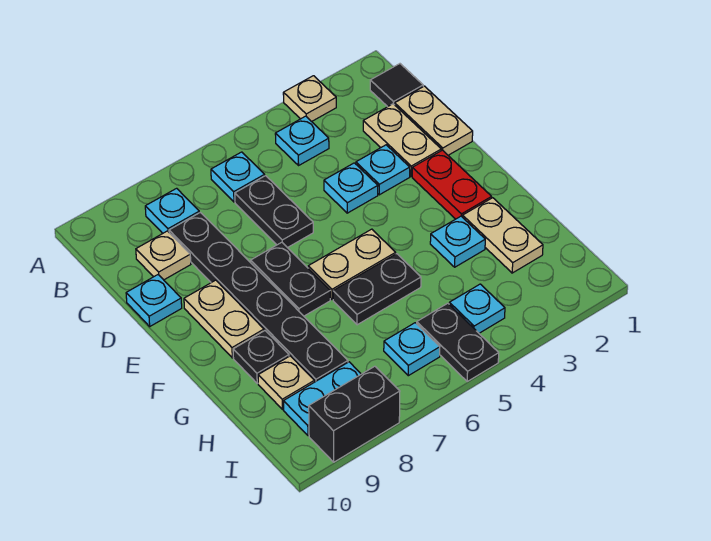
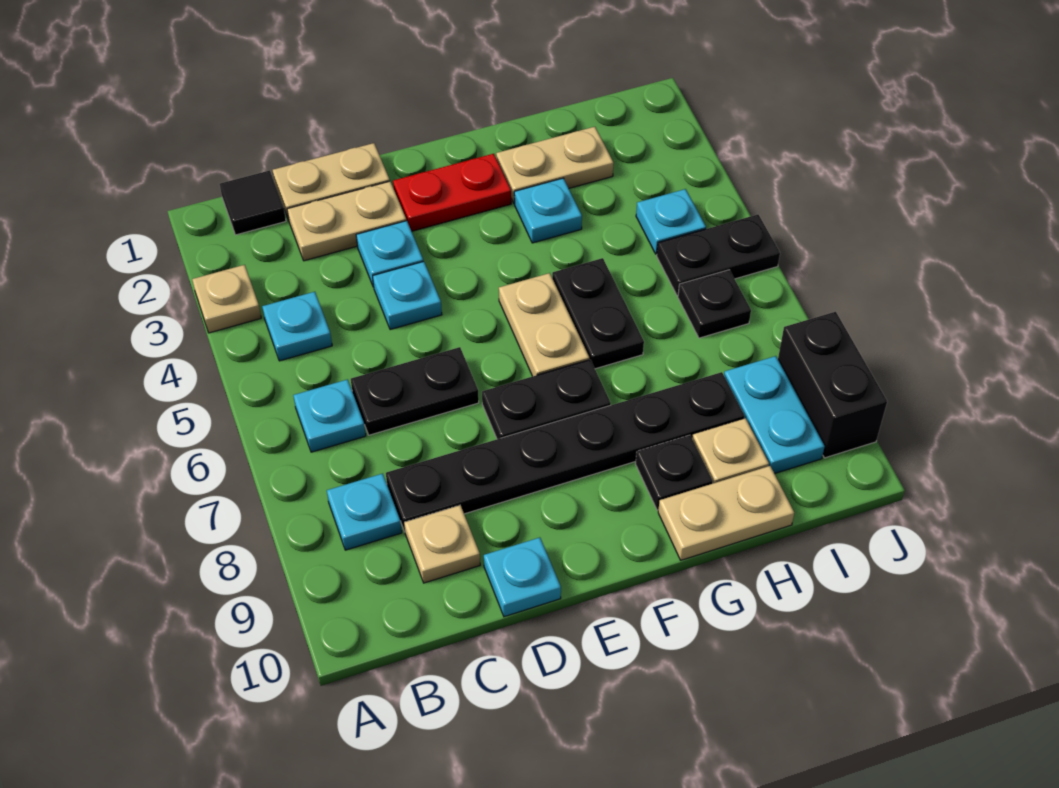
tan plate E9:F9 level 1 -> tan plate G10:H10 level 1
cyan plate I6 level 1 -> black plate I6 level 1

